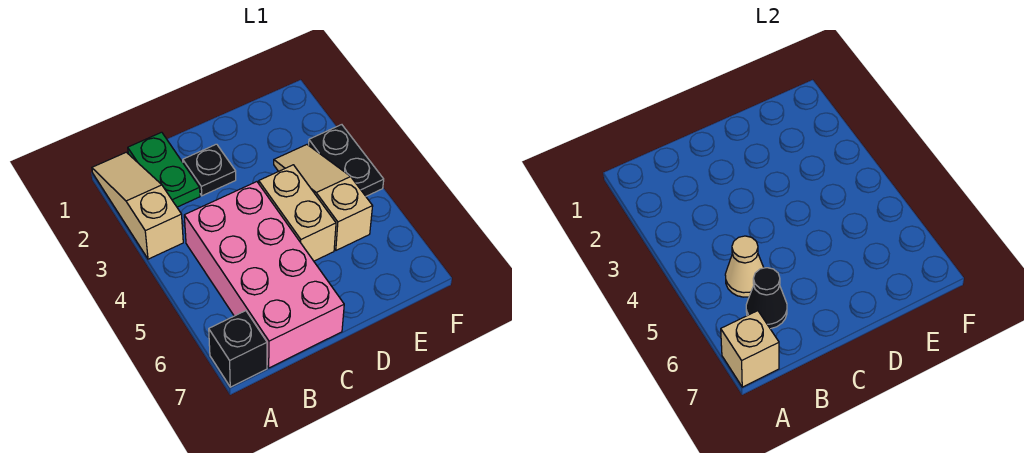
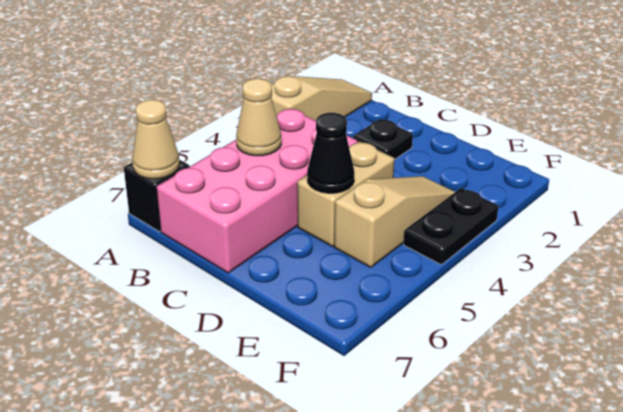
tan brick A7 level 2 -> tan cone A7 level 2
green plate B1:B2 level 1 -> none
black cone B6 level 2 -> black cone D5 level 2

